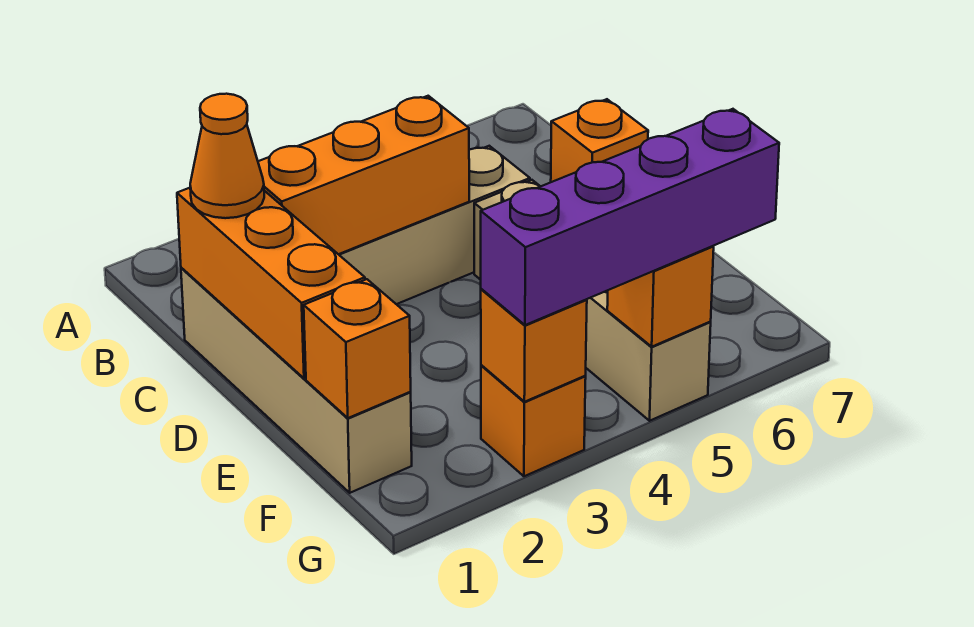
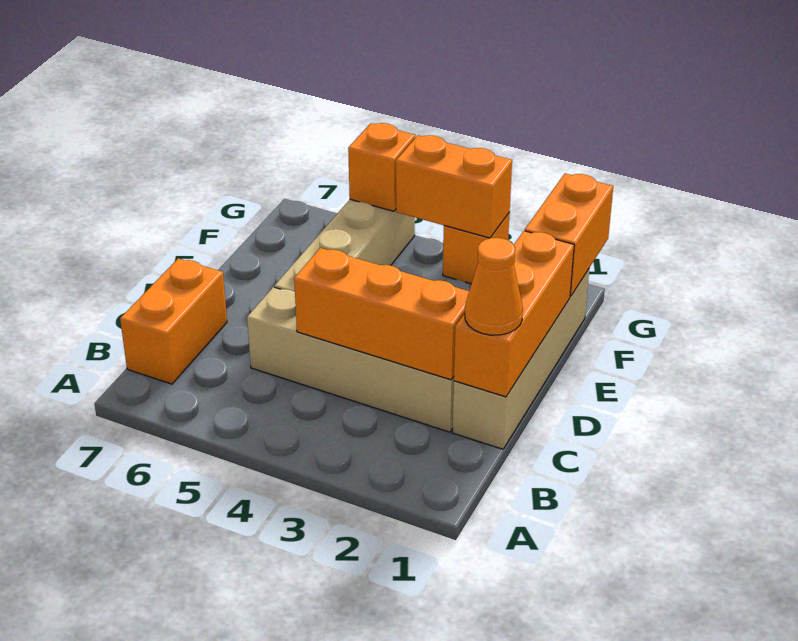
orange brick C7 level 1 -> orange brick B7:C7 level 1
orange brick F1 level 2 -> orange brick F1:G1 level 2
orange brick G3 level 2 -> orange brick G3:G4 level 2
purple brick G3:G6 level 3 -> none

